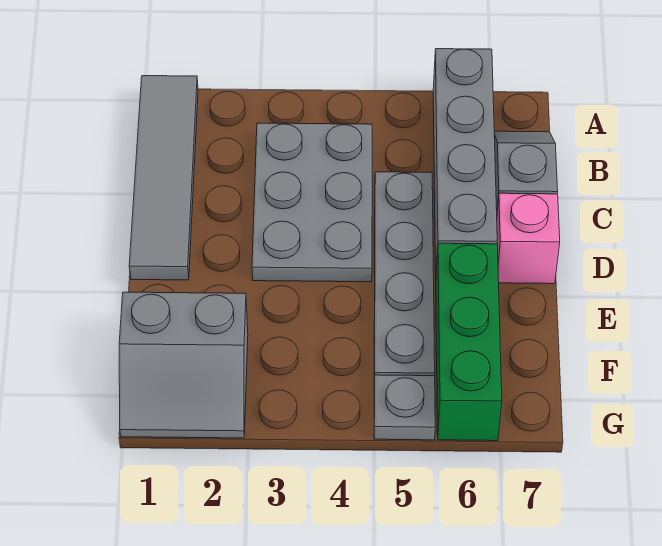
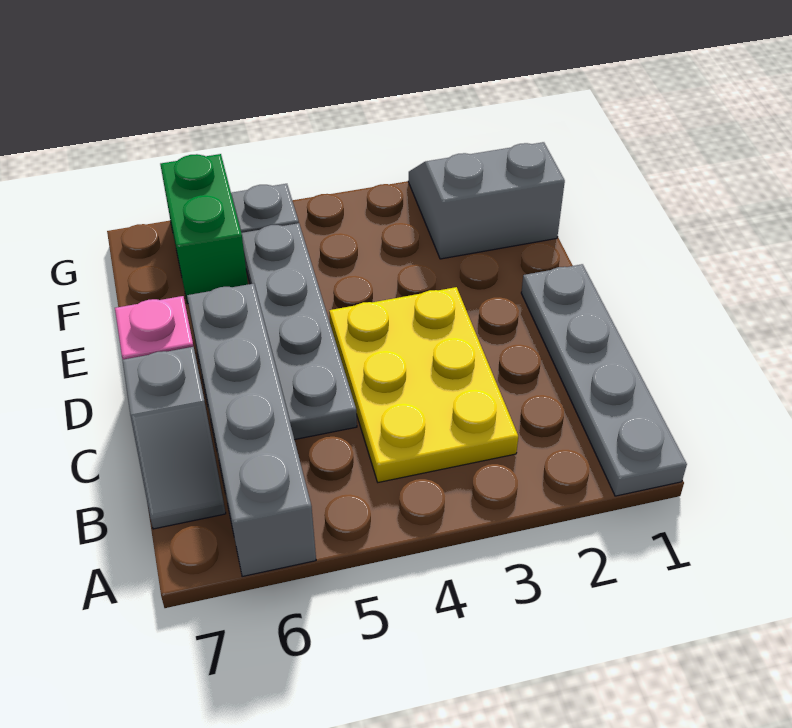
grey tile A1:D1 level 1 -> grey plate A1:D1 level 1
grey plate B3:D4 level 1 -> yellow plate B3:D4 level 1
green brick E6:G6 level 1 -> green brick F6:G6 level 1

